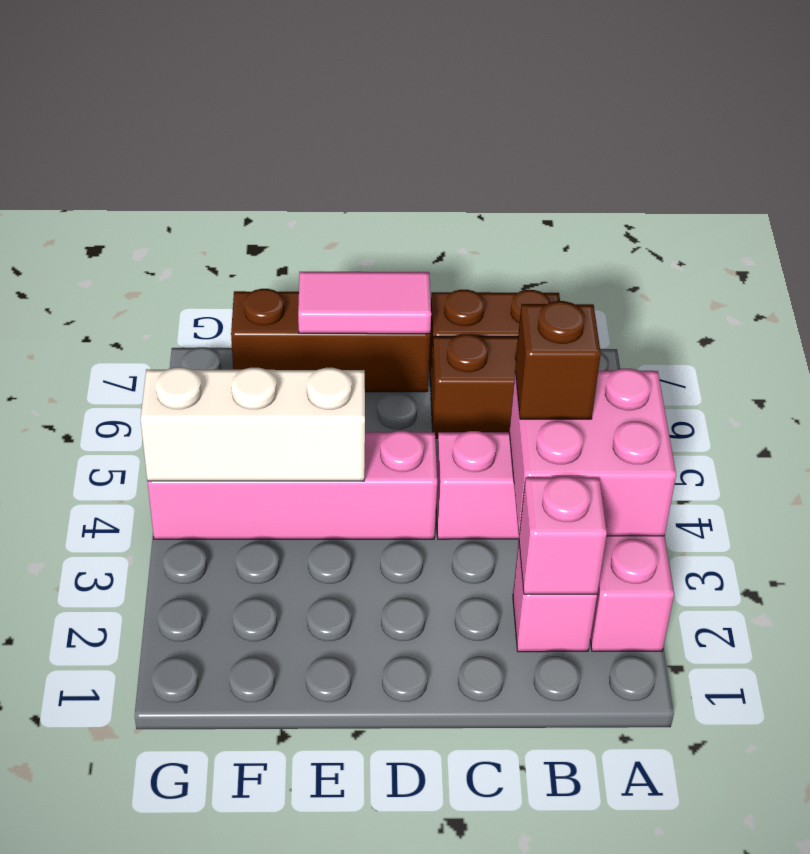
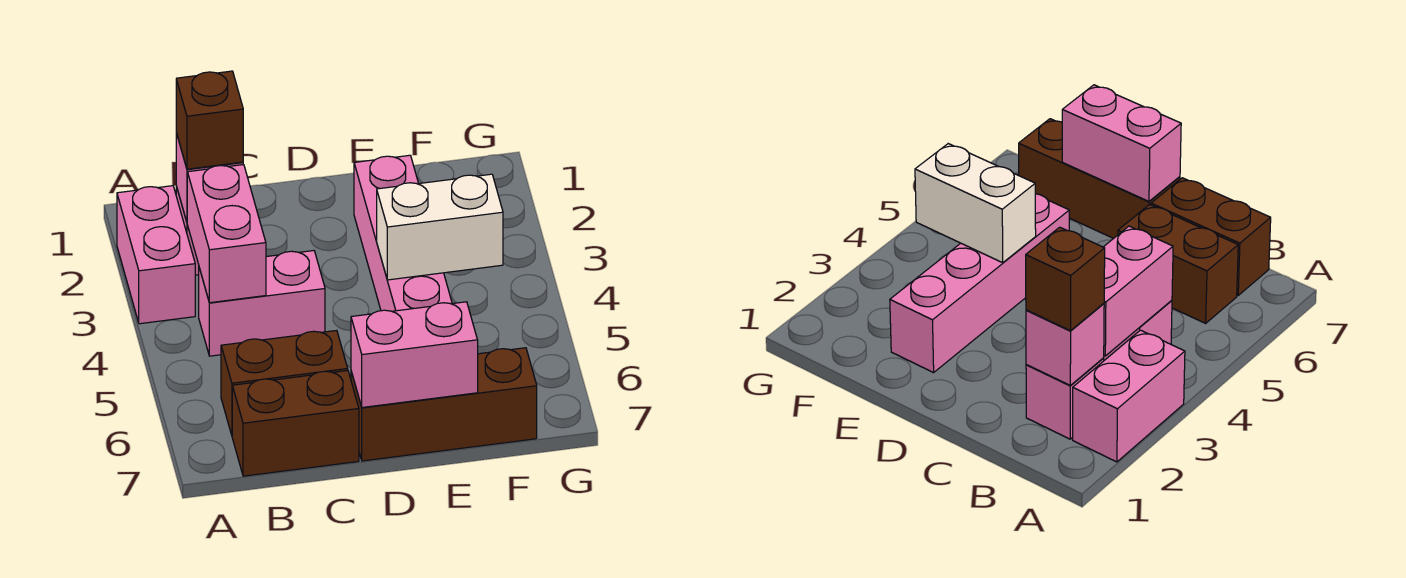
pink brick A3:B4 level 2 -> pink brick B3:B4 level 2
brown brick B4 level 3 -> brown brick B2 level 3
pink brick D4:G4 level 1 -> pink brick E2:E5 level 1
pink tile D7:E7 level 2 -> pink brick D7:E7 level 2
white brick E4:G4 level 2 -> white brick E4:F4 level 2

